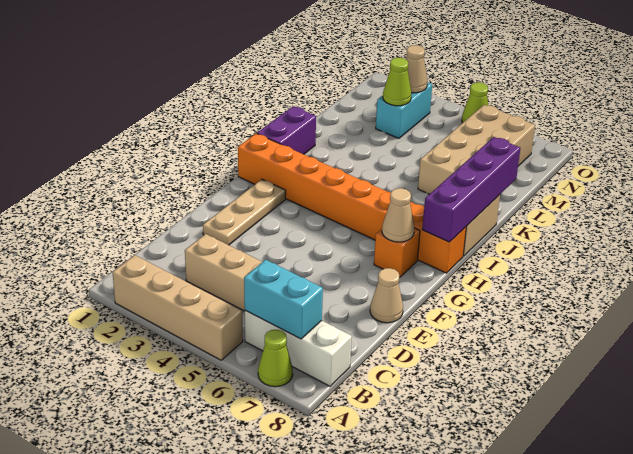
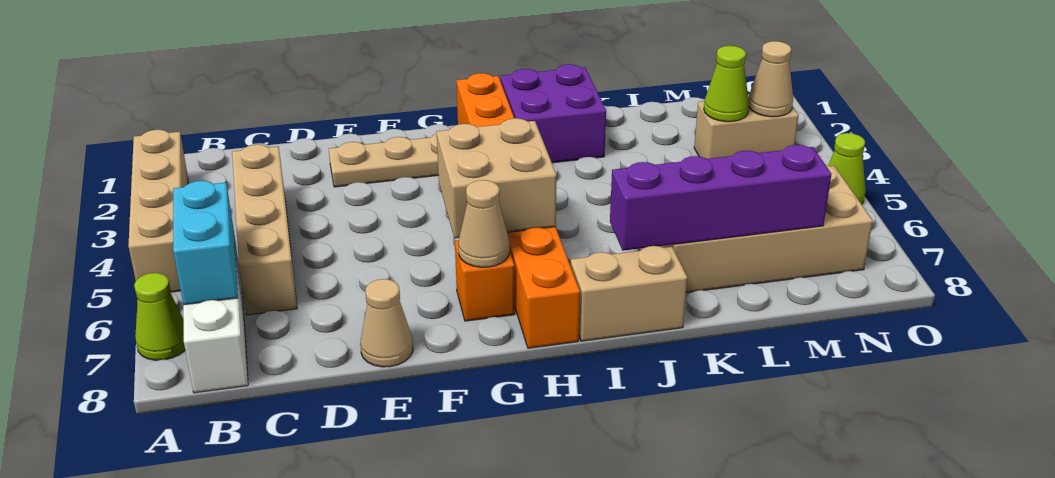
none -> tan brick G5:H6 level 2
purple brick H8:K8 level 2 -> purple brick J7:M7 level 2
purple brick I1:J1 level 1 -> purple brick I1:J2 level 1
cyan brick M3:N3 level 1 -> tan brick M3:N3 level 1

